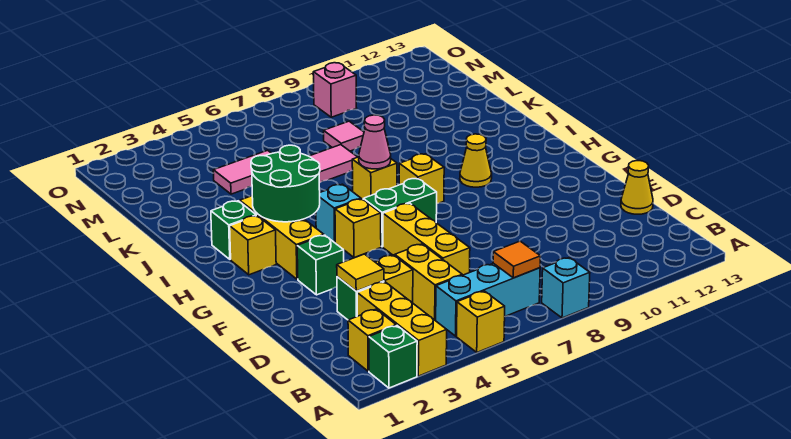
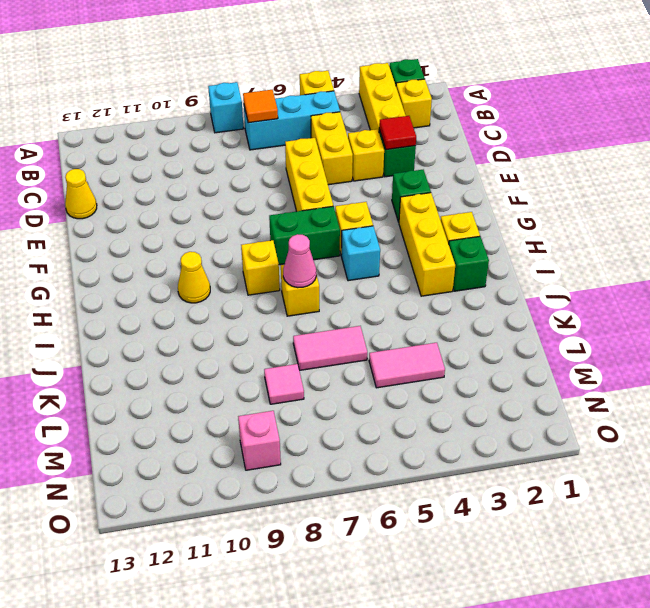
yellow tile D3 level 2 -> red tile D3 level 2
green round brick H3:I4 level 2 -> none

